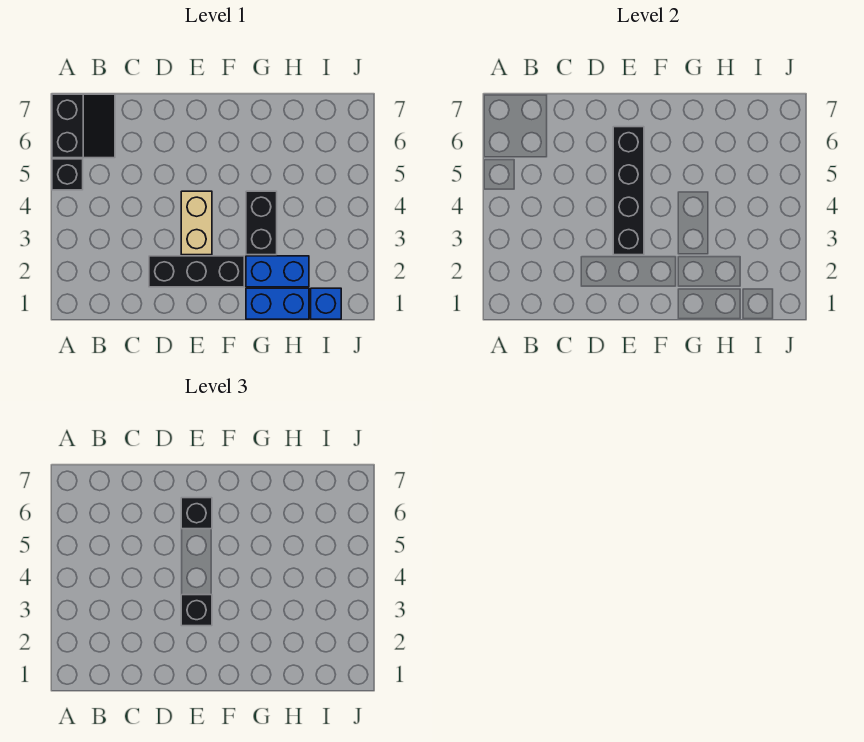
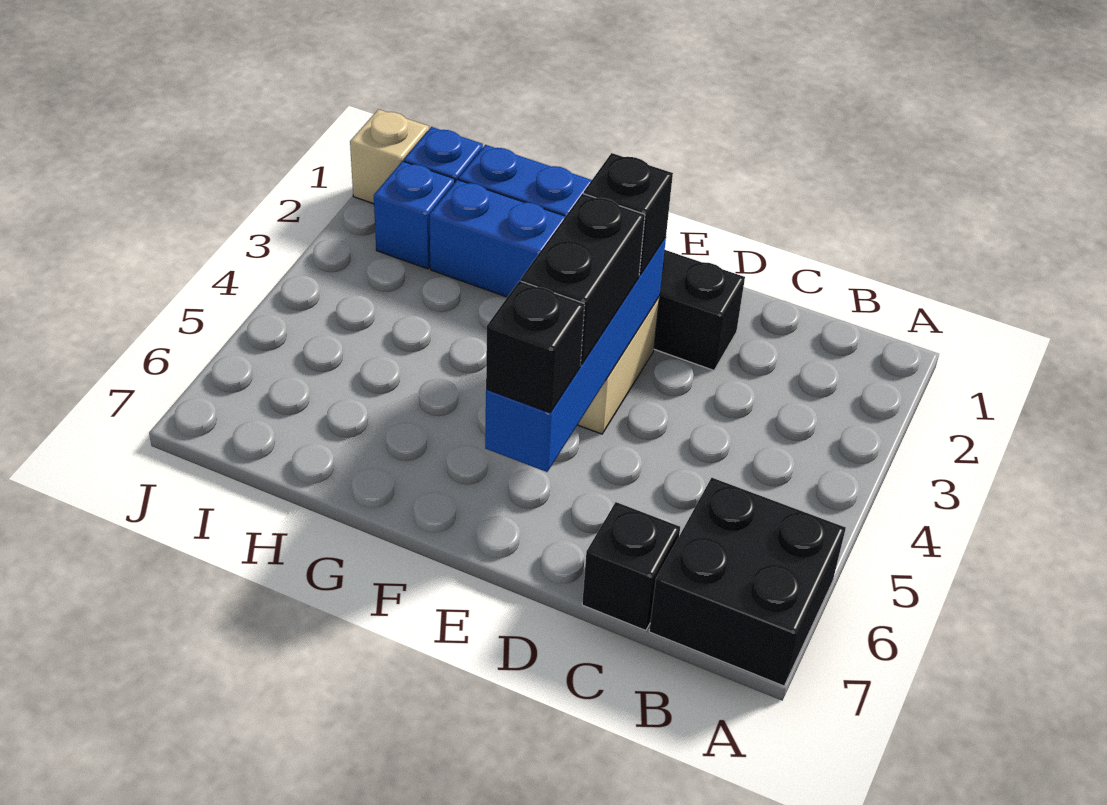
black brick A5 level 1 -> black brick C7 level 1
black slope A6:B7 level 1 top A -> black brick A6:B7 level 1
black brick E3:E6 level 2 -> blue brick E3:E6 level 2
black brick G3:G4 level 1 -> black brick E4:E5 level 3
none -> blue brick I2 level 1
none -> tan brick J1 level 1

